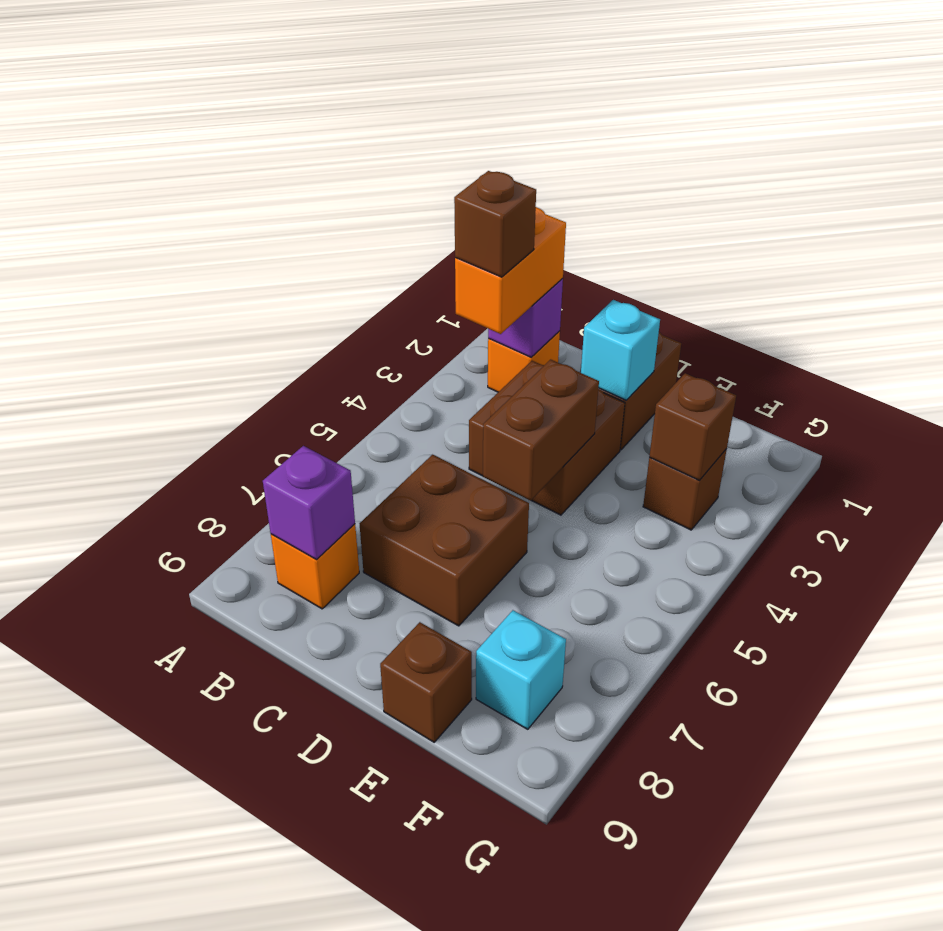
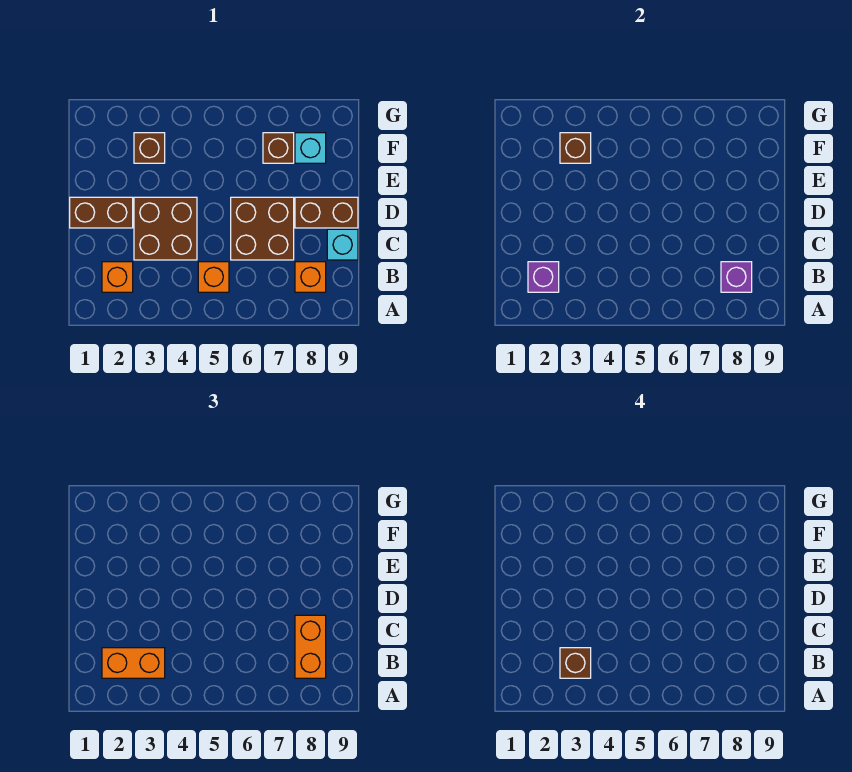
none -> orange brick B5 level 1
none -> orange brick B8:C8 level 3
cyan brick D2 level 2 -> cyan brick C9 level 1
brown brick D4:D5 level 2 -> brown brick D8:D9 level 1
brown brick E9 level 1 -> brown brick F7 level 1

